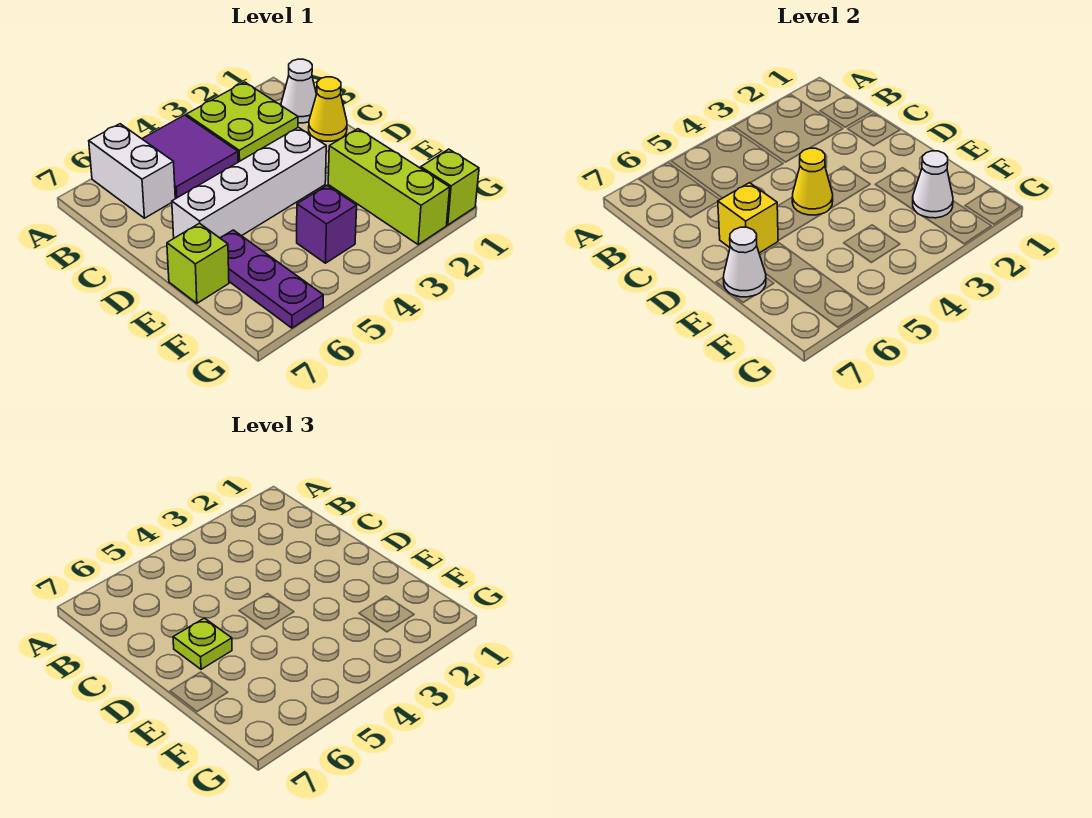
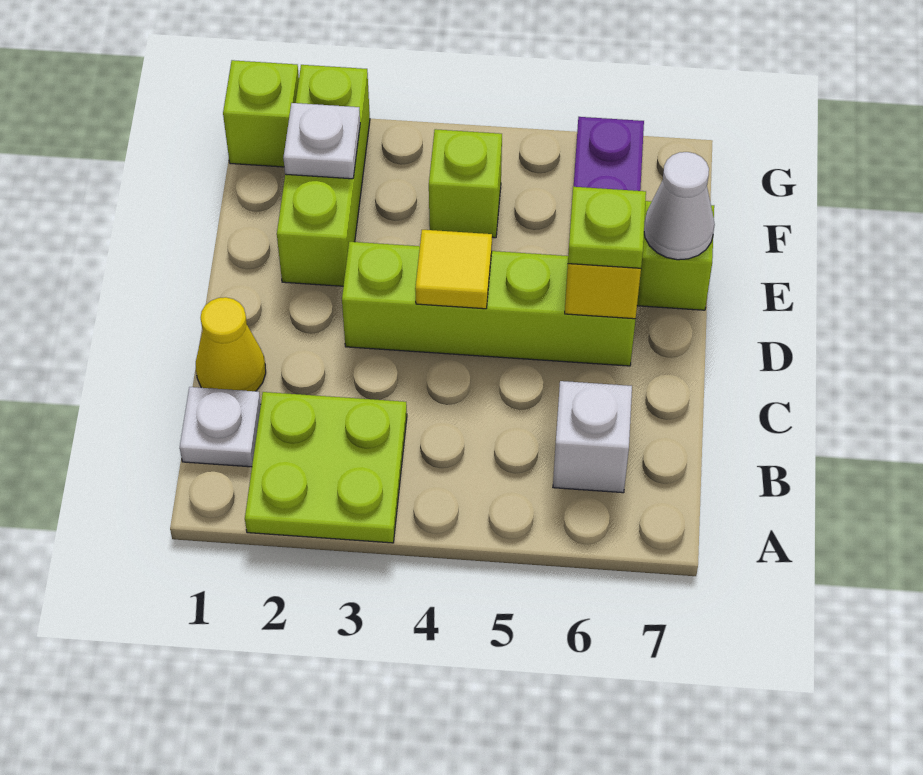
purple tile A4:B5 level 1 -> none
white brick A6:B6 level 1 -> white brick B6 level 1
white cone B1 level 1 -> white plate B1 level 1
white brick D3:D6 level 1 -> lime brick D3:D6 level 1
yellow cone D4 level 2 -> yellow tile D4 level 2
white cone F2 level 2 -> white plate F2 level 2
purple brick F4 level 1 -> lime brick F4 level 1

